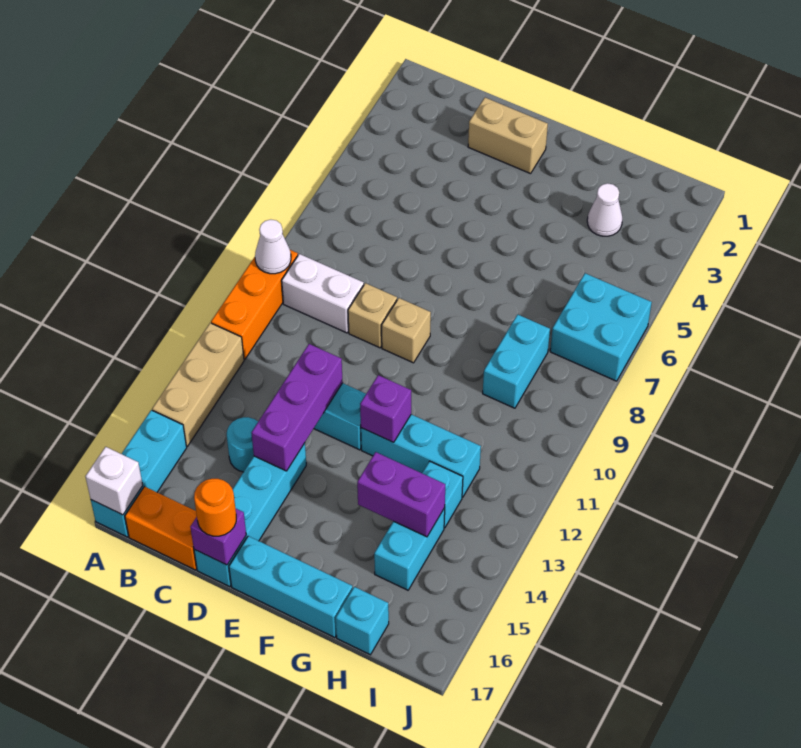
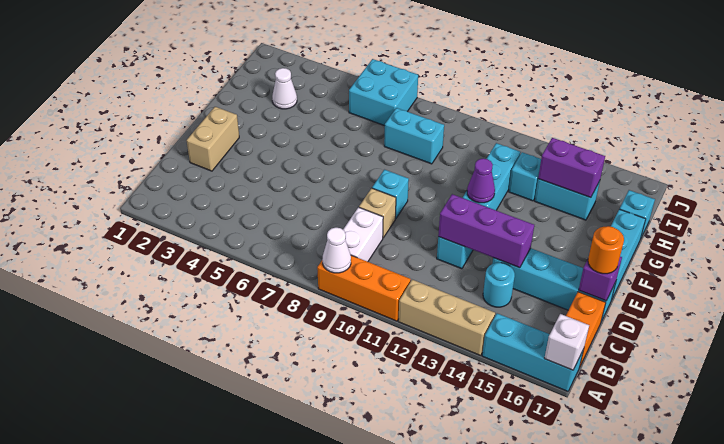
tan brick E9 level 1 -> cyan brick E9 level 1
purple brick F12 level 2 -> purple cone F12 level 2
purple brick G14:H14 level 2 -> purple brick H14:H15 level 2

